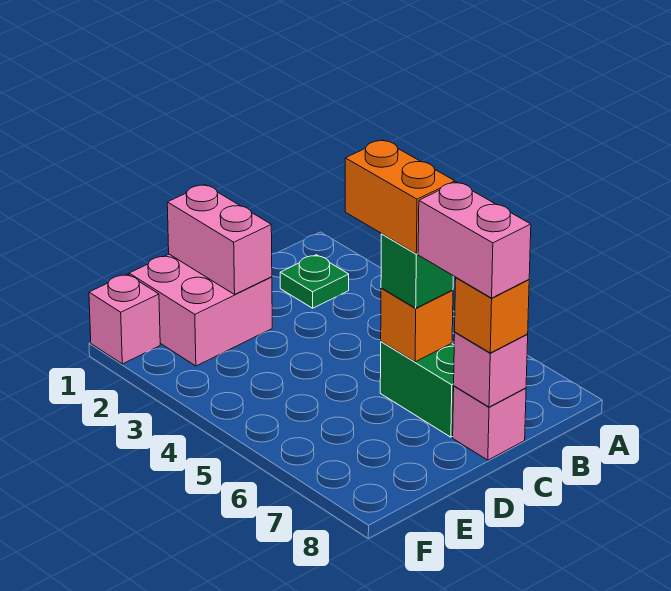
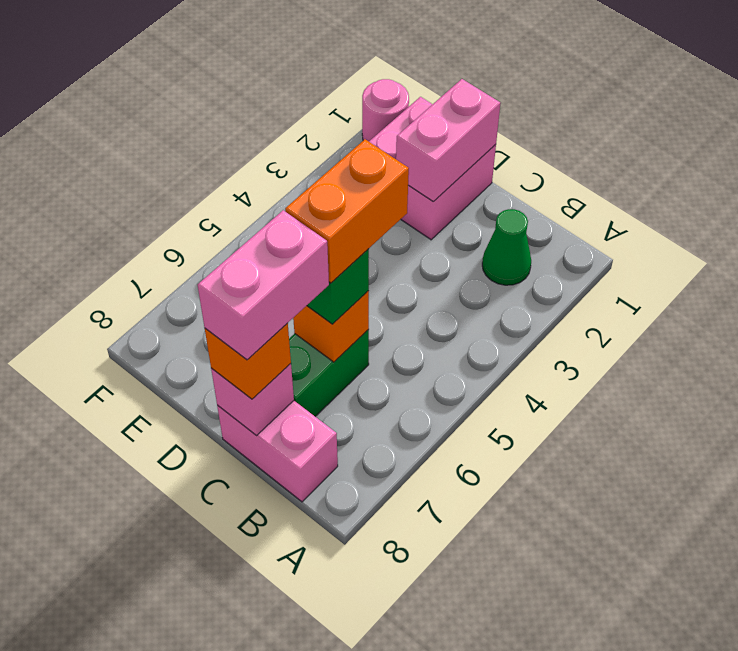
green plate B2 level 1 -> green cone B2 level 1
pink brick C8 level 1 -> pink brick B8:C8 level 1
pink brick F1 level 1 -> pink round brick F1 level 1

